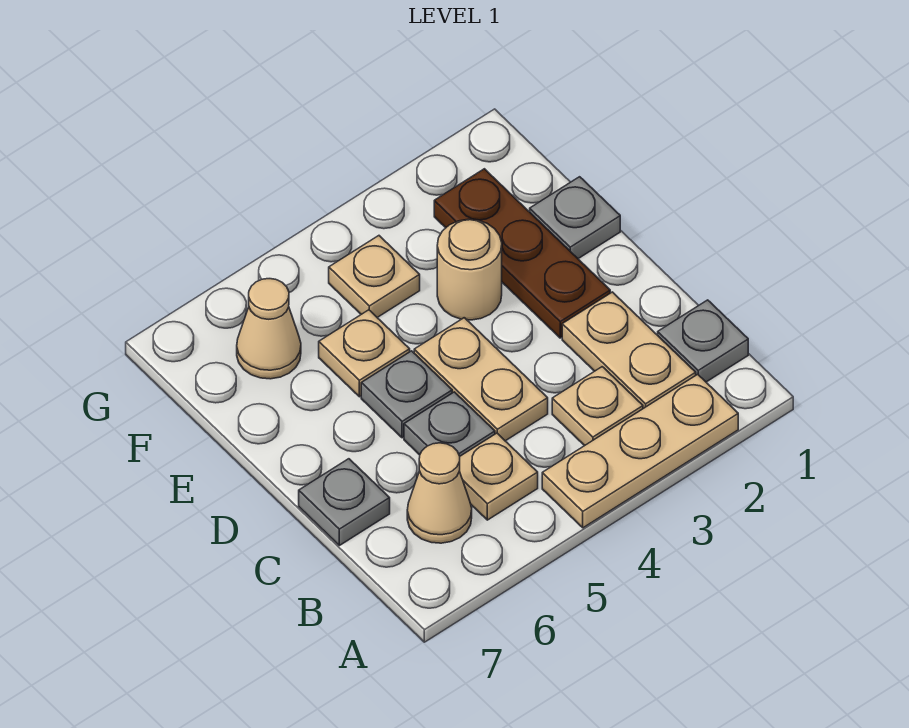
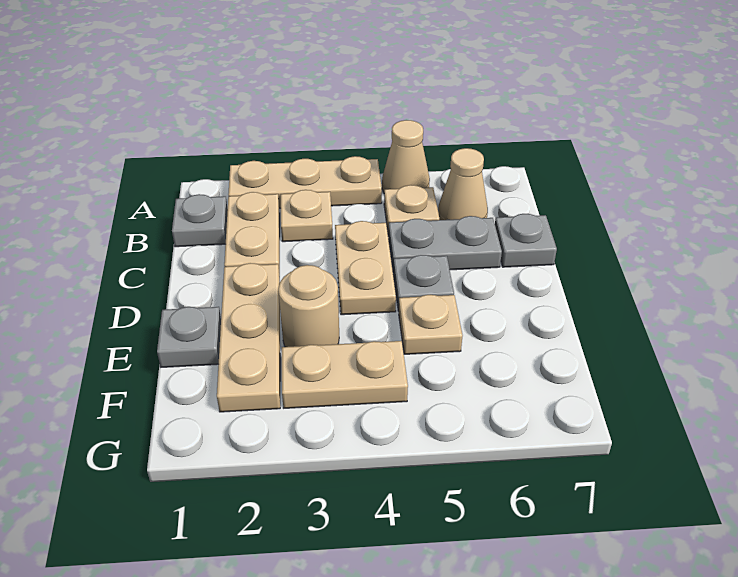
grey plate C5 level 1 -> grey plate C5:C6 level 1
brown plate D2:F2 level 1 -> tan plate D2:F2 level 1
tan plate F4 level 1 -> tan plate F3:F4 level 1
tan cone F6 level 1 -> tan cone A5 level 1

